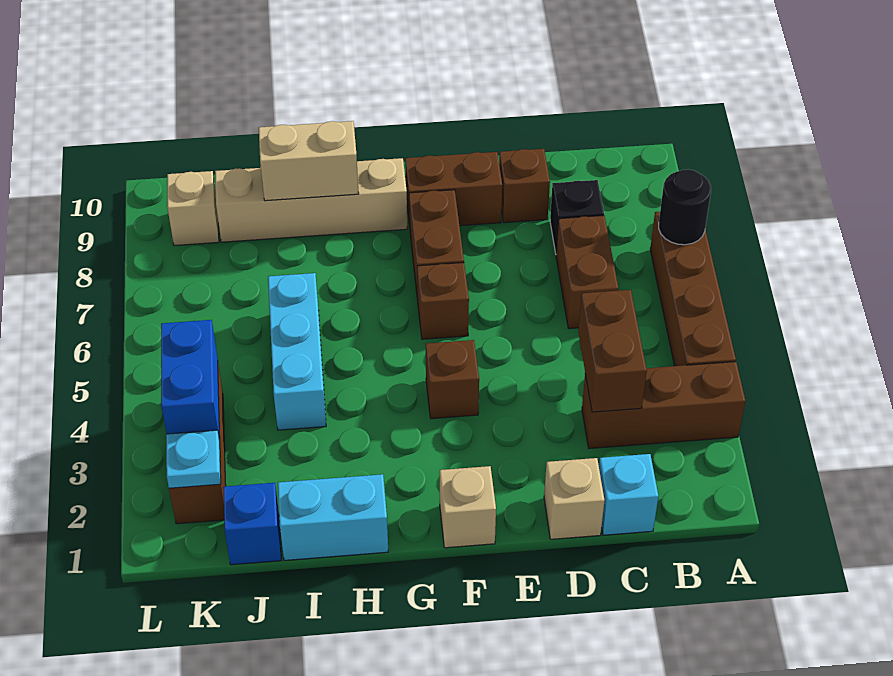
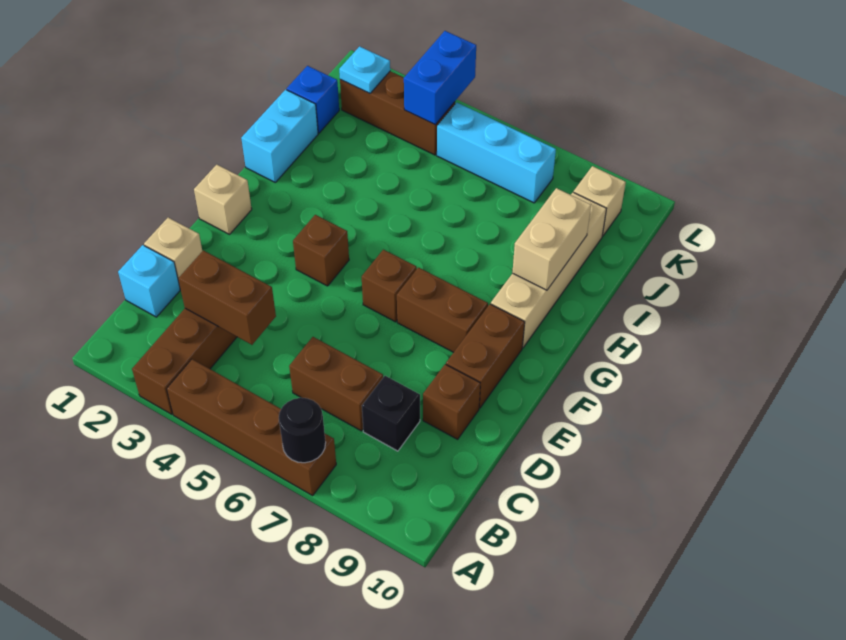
cyan brick I4:I6 level 1 -> cyan brick K5:K7 level 1
blue brick K3:K4 level 2 -> blue brick K4:L4 level 2

